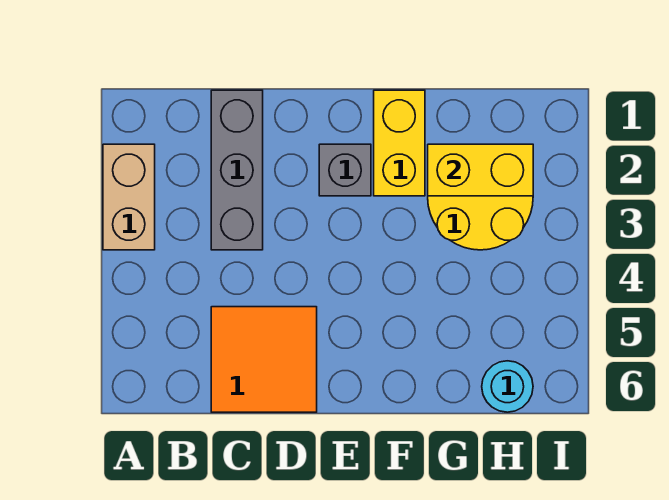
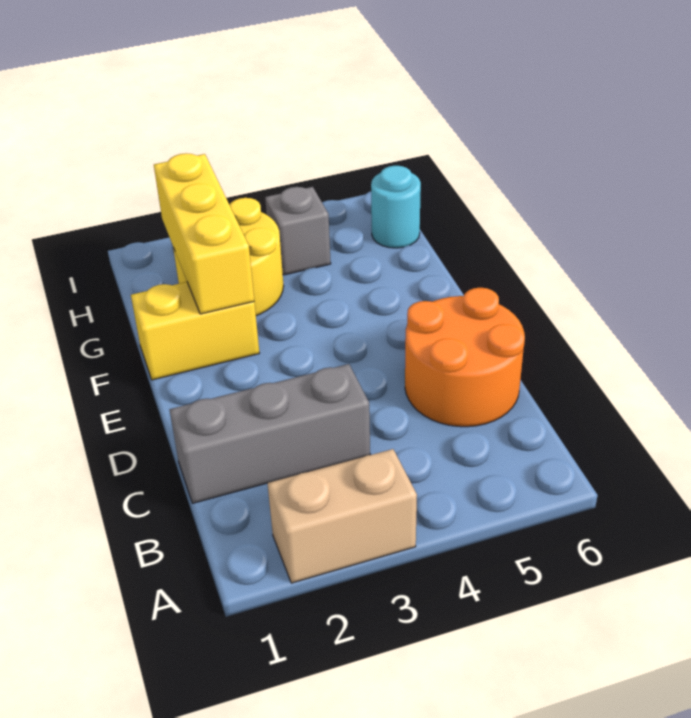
orange tile C5:D6 level 1 -> orange round brick C5:D6 level 1
grey brick E2 level 1 -> grey brick H4 level 1
yellow brick G2:H2 level 2 -> yellow brick F2:H2 level 2

